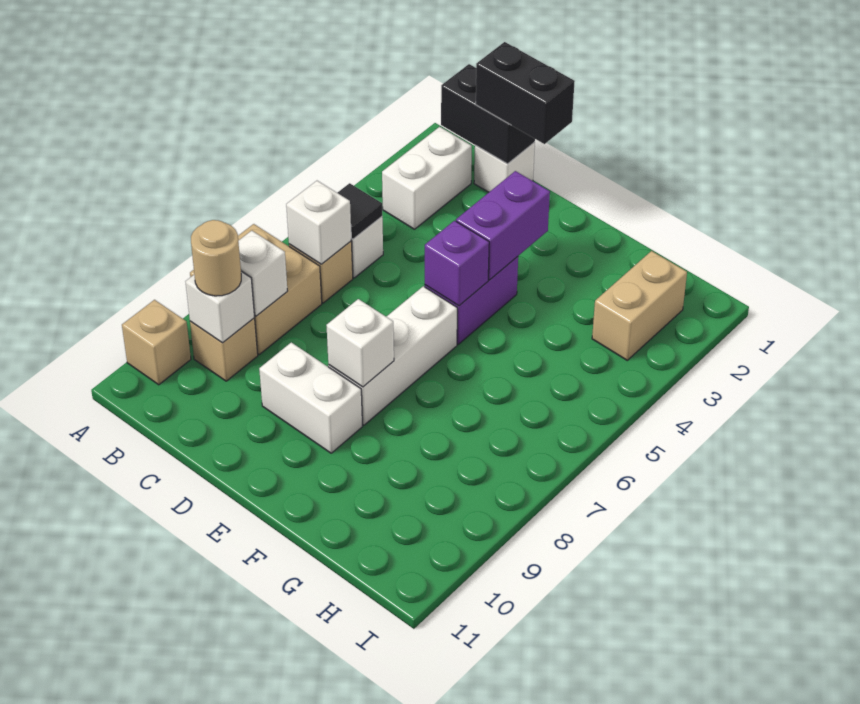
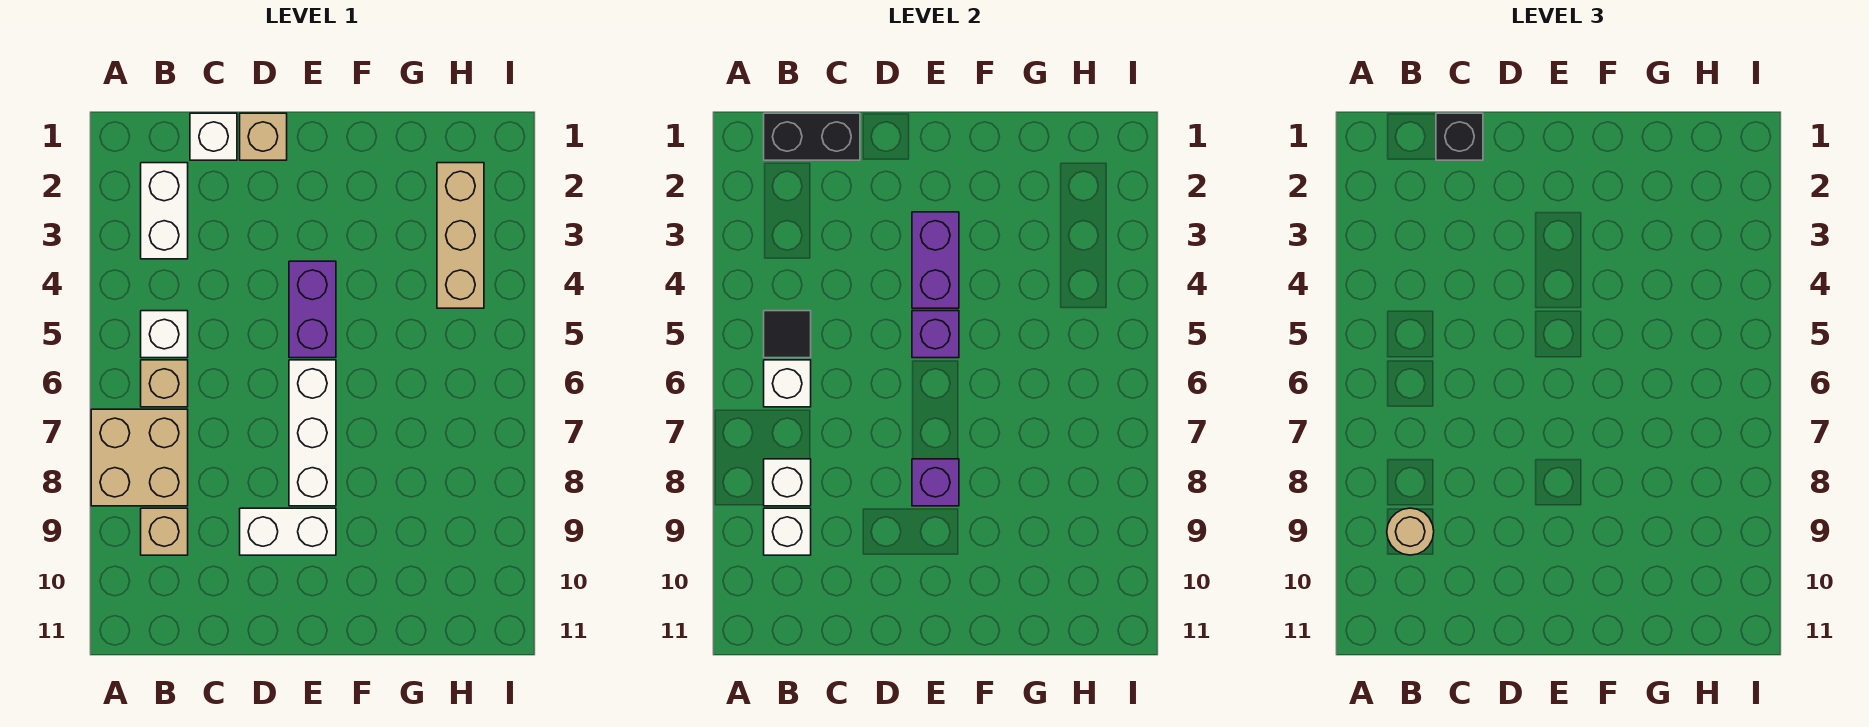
tan brick A10 level 1 -> tan brick D1 level 1
black brick C1:D1 level 3 -> black brick C1 level 3
white brick E8 level 2 -> purple brick E8 level 2
tan brick H2:H3 level 1 -> tan brick H2:H4 level 1

